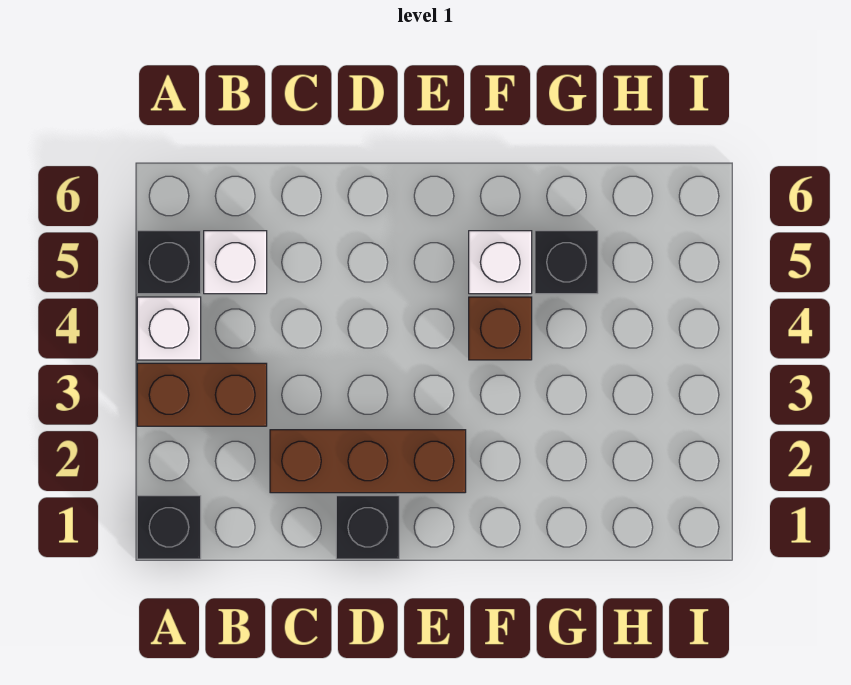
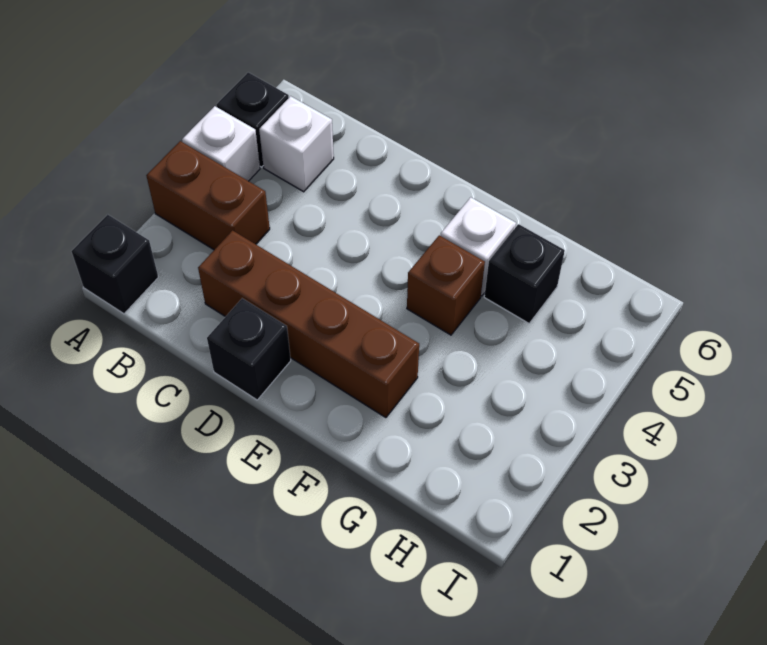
brown brick C2:E2 level 1 -> brown brick C2:F2 level 1

